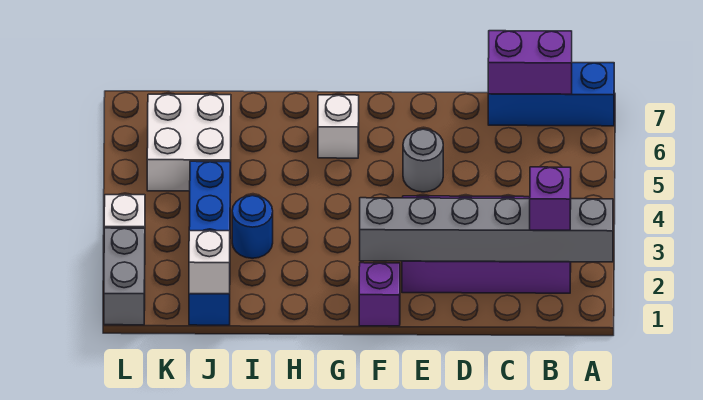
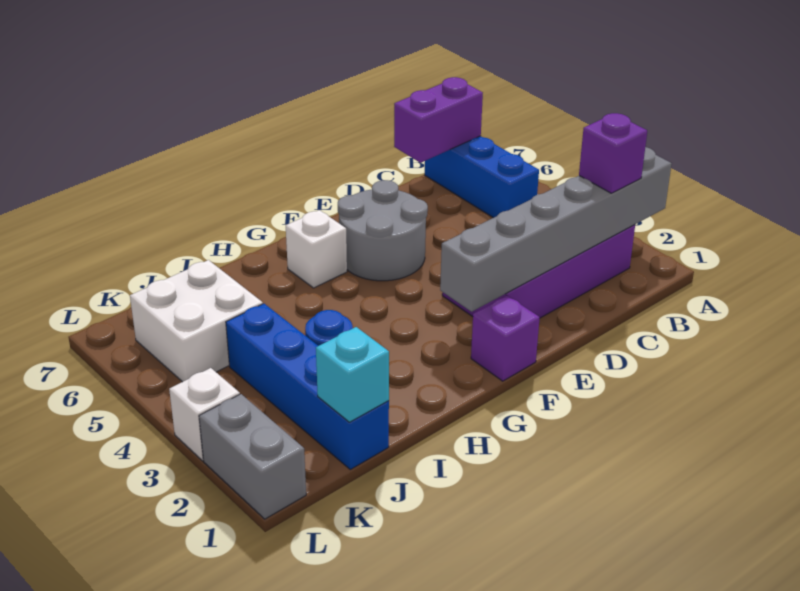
blue brick A7:C7 level 1 -> blue brick B5:B7 level 1
grey round brick E5 level 1 -> grey round brick E5:F6 level 1
white brick J1 level 2 -> cyan brick J1 level 2

